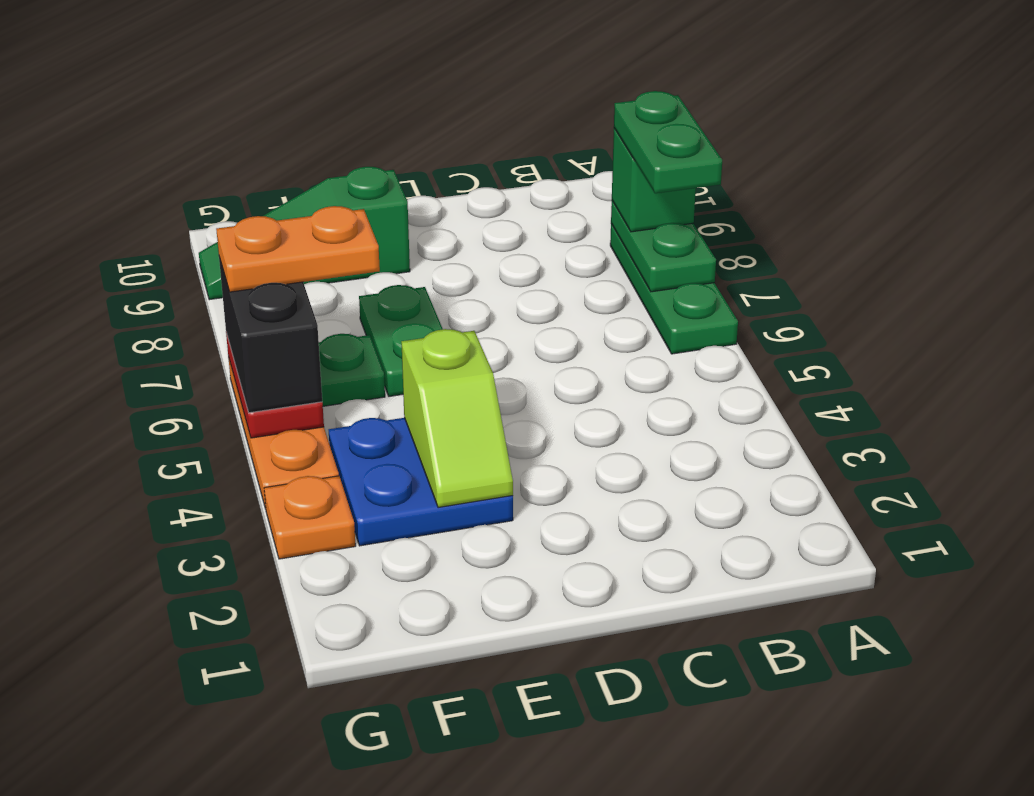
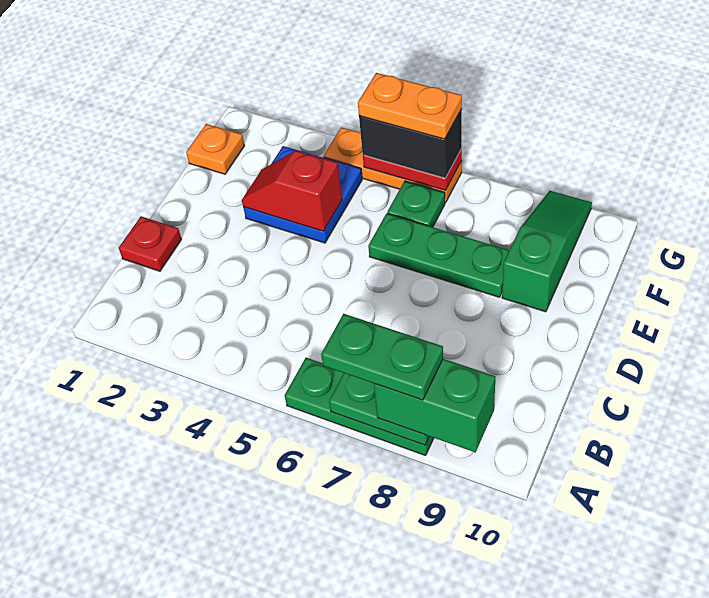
green brick A8 level 3 -> green brick A8:A9 level 3
none -> red plate C1 level 1
lime slope E3:E4 level 2 top 4 -> red slope E3:E4 level 2 top 4
green plate E6:E7 level 1 -> green plate E6:E8 level 1
orange plate F6:G6 level 4 -> orange plate G5:G6 level 4
orange plate G3 level 1 -> orange plate F1 level 1

